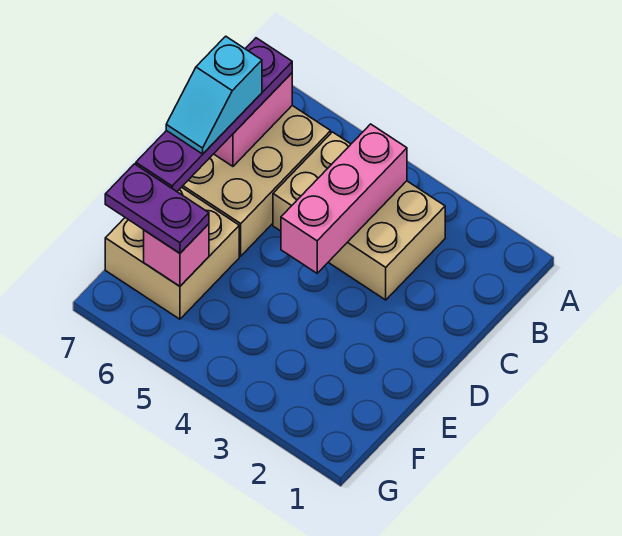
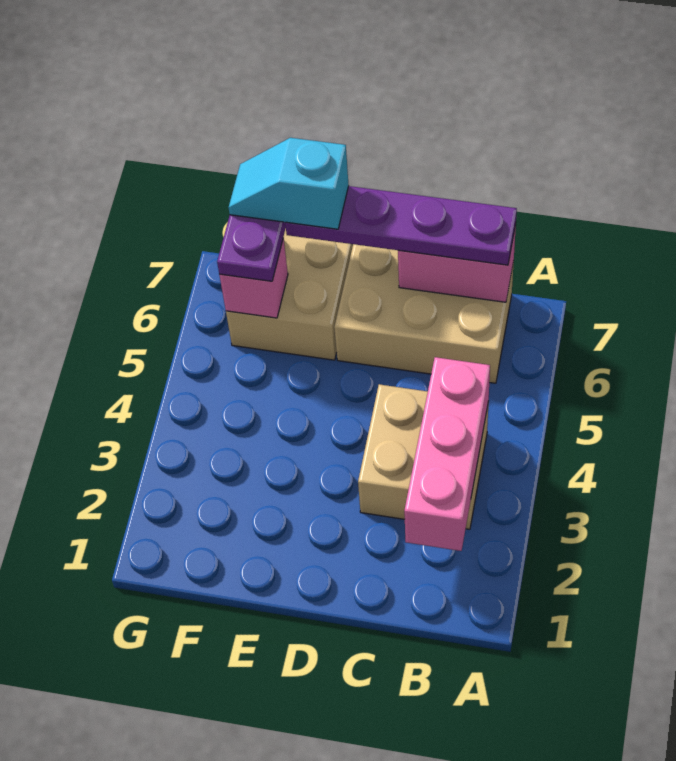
tan brick B3:C5 level 1 -> tan brick B3:C4 level 1
pink brick B4:D4 level 2 -> pink brick B2:B4 level 2
cyan slope C7:D7 level 4 top C -> cyan slope E7:F7 level 4 top E

